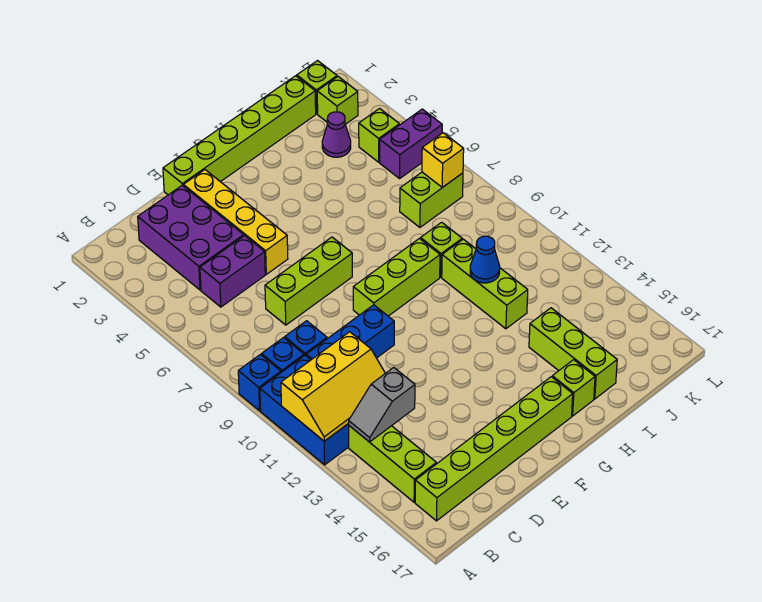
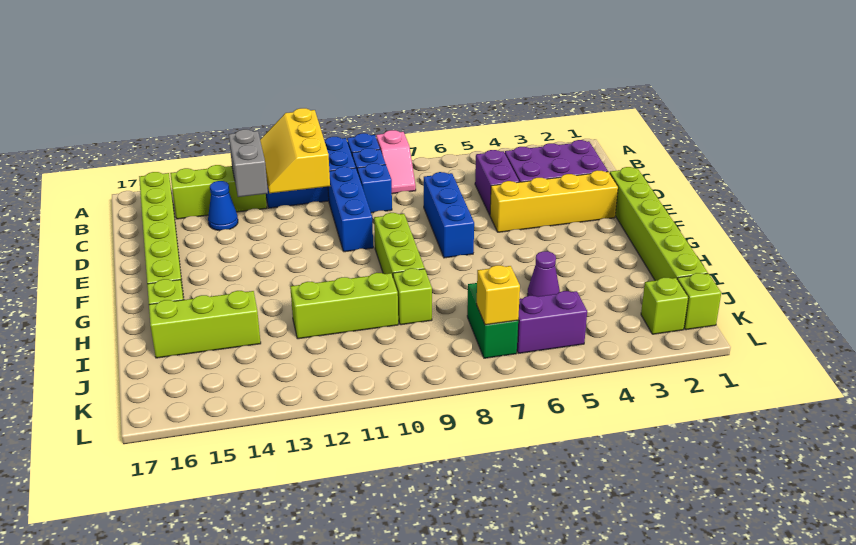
none -> pink slope A8:B8 level 1 top A
grey slope B13:C13 level 2 top C -> grey brick B13:C13 level 2
lime brick D7:F7 level 1 -> blue brick D7:F7 level 1
blue cone I11 level 2 -> blue cone C14 level 1
purple cone J3 level 1 -> purple cone I5 level 1
lime brick J7:K7 level 1 -> green brick J7:K7 level 1
lime brick K4 level 1 -> none
purple brick K5:L5 level 1 -> purple brick K5:K6 level 1

